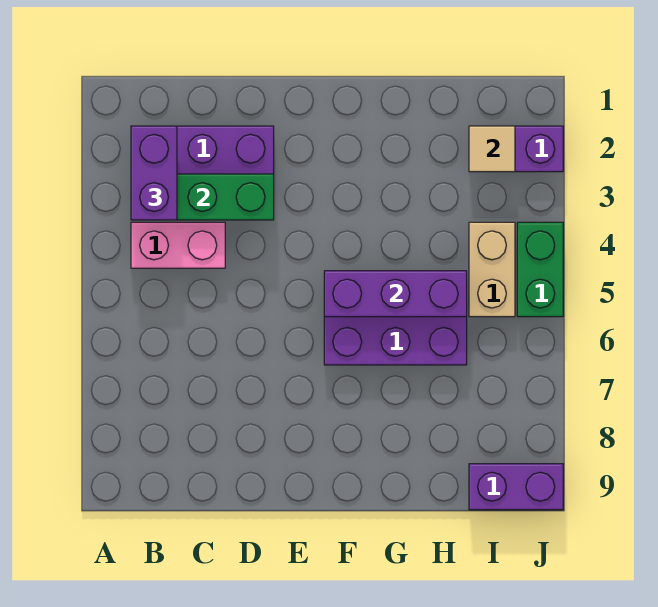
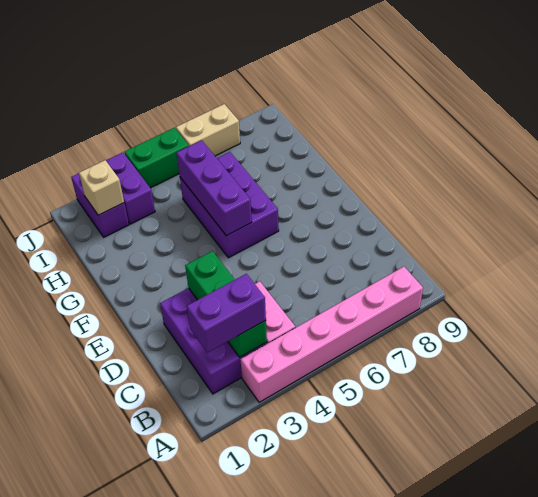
none -> pink brick A3:A8 level 1
tan tile I2 level 2 -> tan brick I2 level 2
tan brick I4:I5 level 1 -> tan brick J6:J7 level 1
purple brick I9:J9 level 1 -> purple brick I3:J3 level 1

